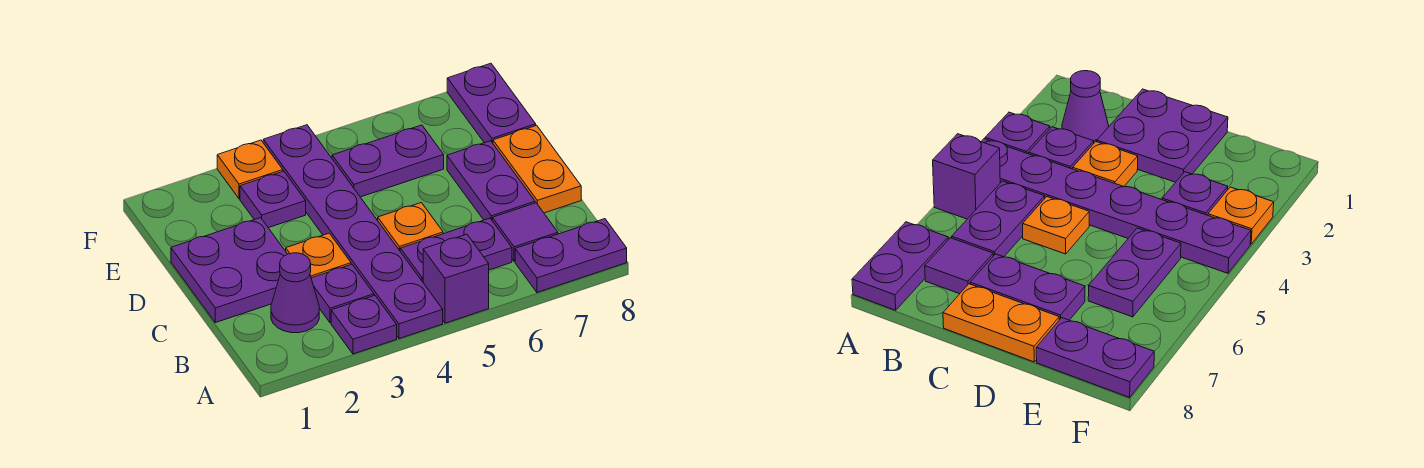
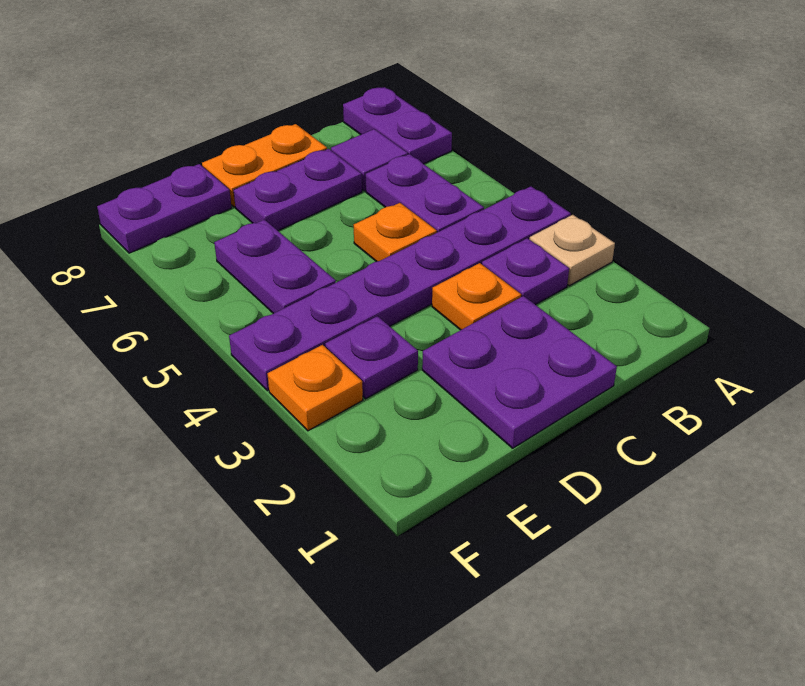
purple plate A3 level 1 -> tan plate A3 level 1
purple brick A5 level 1 -> none
purple cone B2 level 1 -> none

